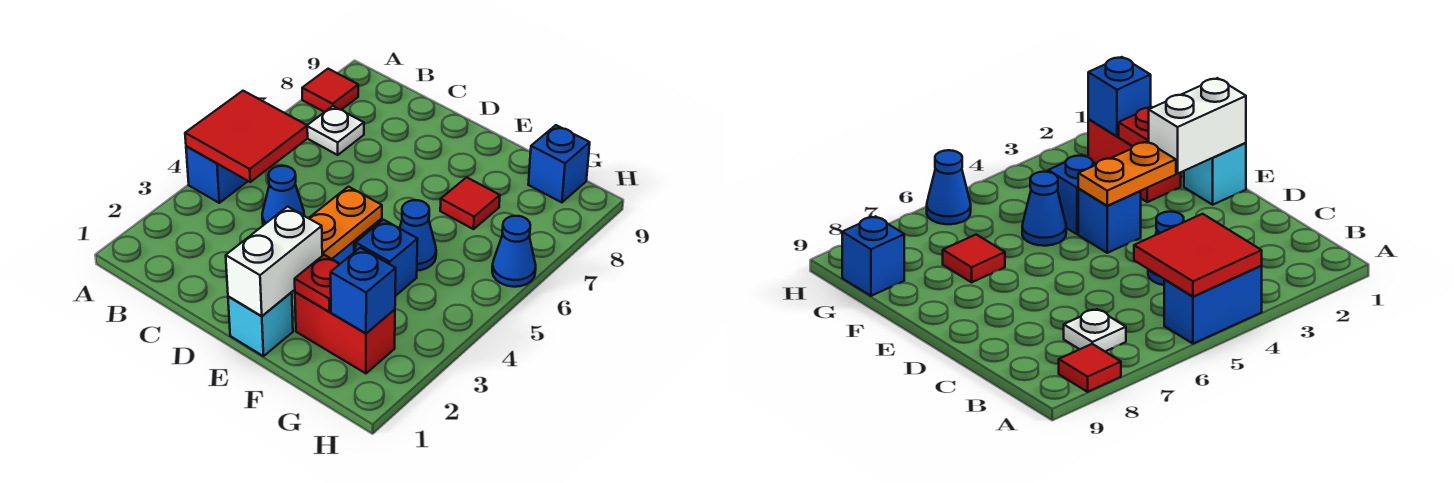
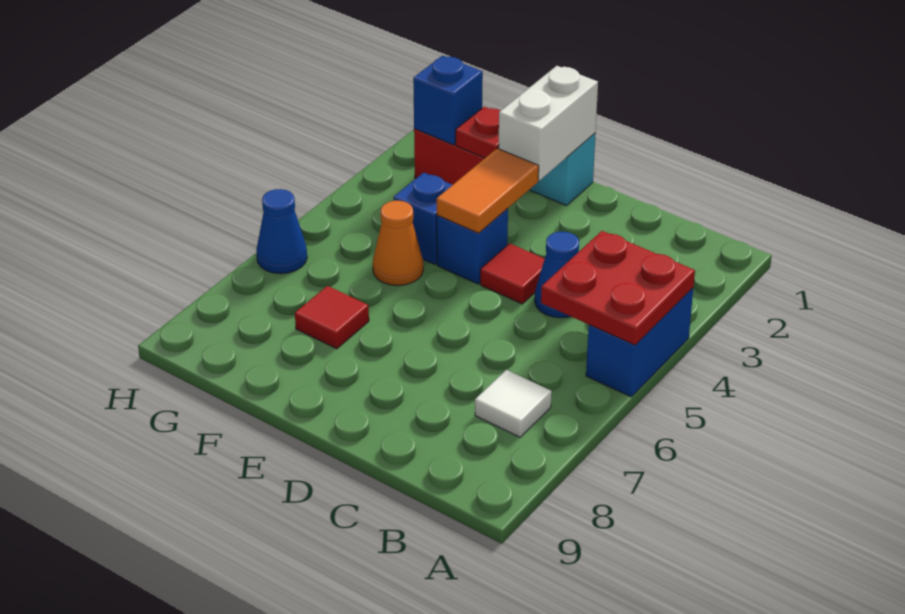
red tile A4:B5 level 2 -> red plate A4:B5 level 2
red tile A8 level 1 -> red tile D4 level 1
white plate B7 level 1 -> white tile B7 level 1
orange plate E3:E4 level 2 -> orange tile E3:E4 level 2
blue cone F5 level 1 -> orange cone F5 level 1
blue brick G9 level 1 -> none

